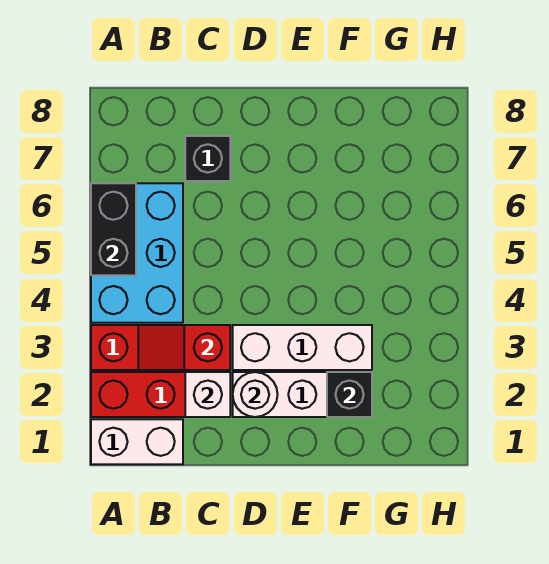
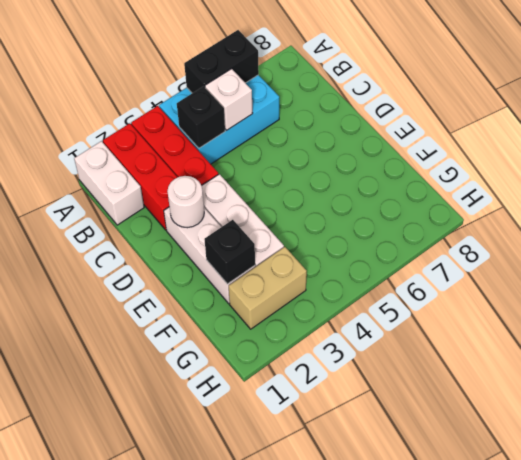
red slope B3:C3 level 2 top C -> none
white brick C2 level 2 -> white brick B5 level 2
black brick C7 level 1 -> black brick B4 level 2
none -> tan brick G2:G3 level 1

